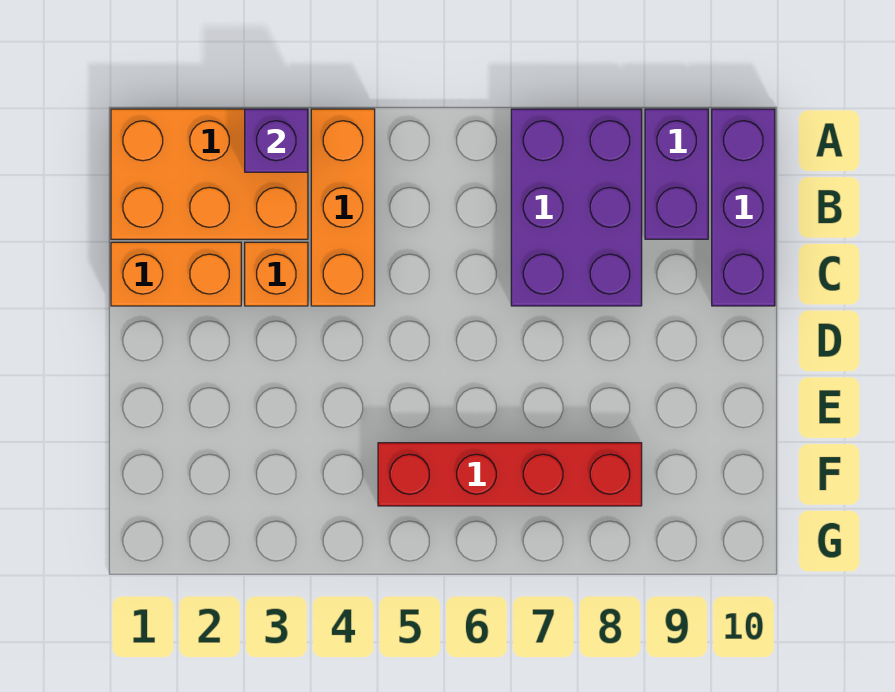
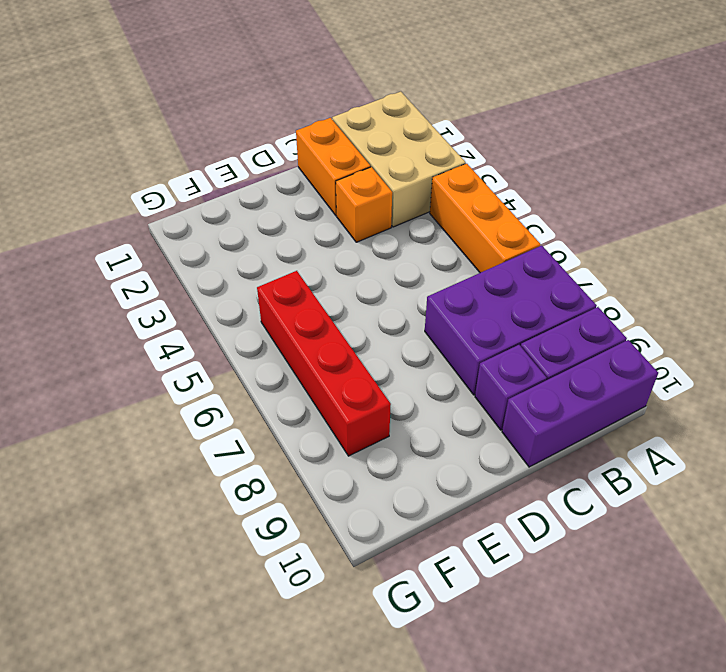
orange brick A1:B3 level 1 -> tan brick A1:B3 level 1
purple brick A3 level 2 -> purple brick C9 level 1
orange brick A4:C4 level 1 -> orange brick A4:A6 level 1

